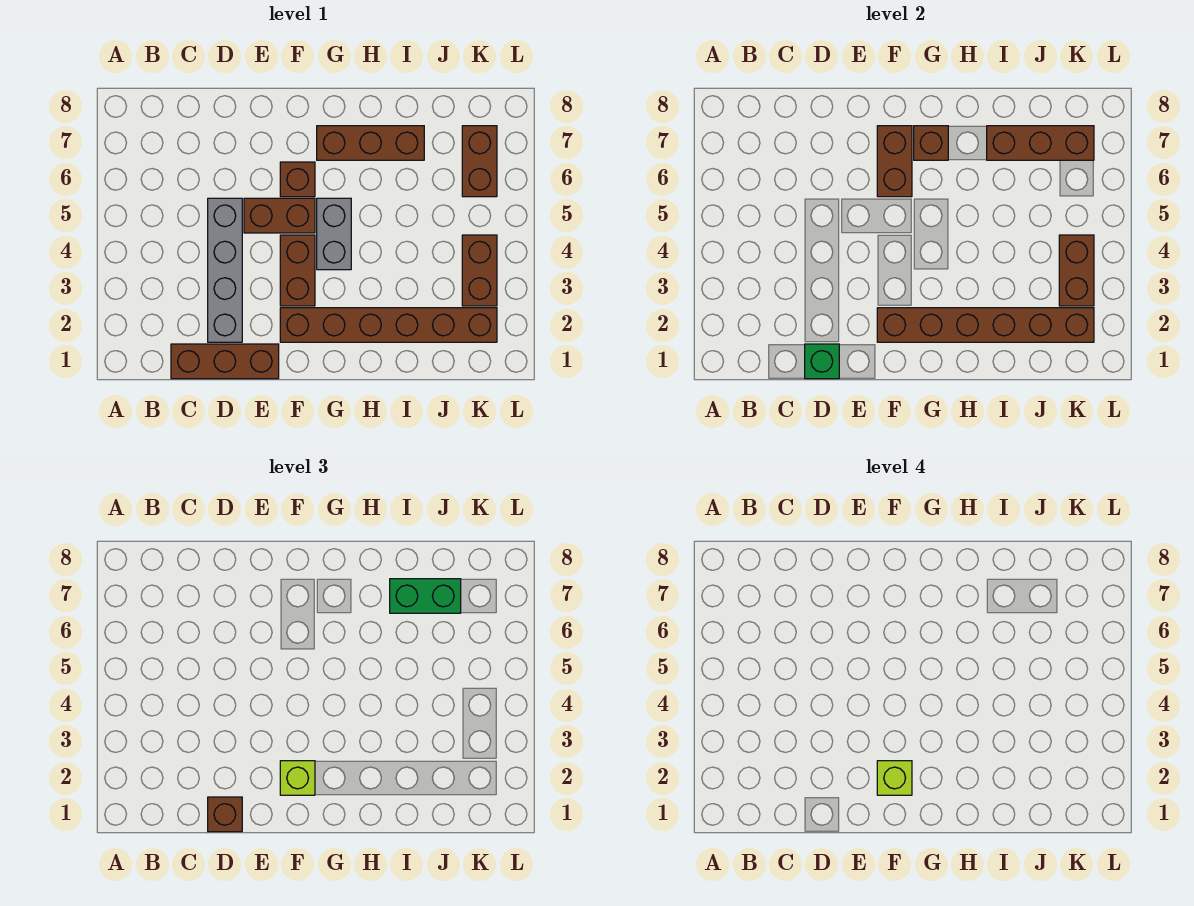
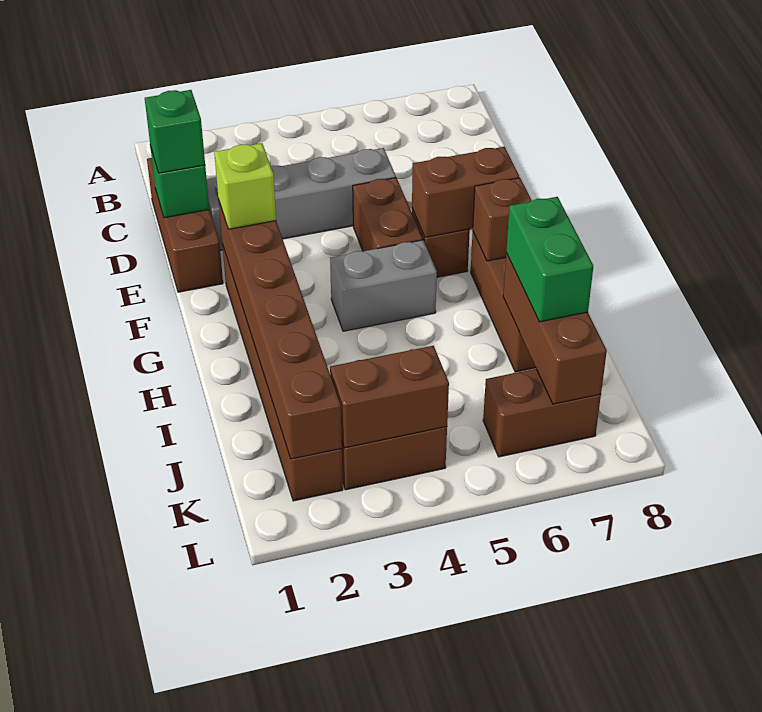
brown brick D1 level 3 -> green brick D1 level 3
lime brick F2 level 4 -> none
brown brick F3:F4 level 1 -> none

